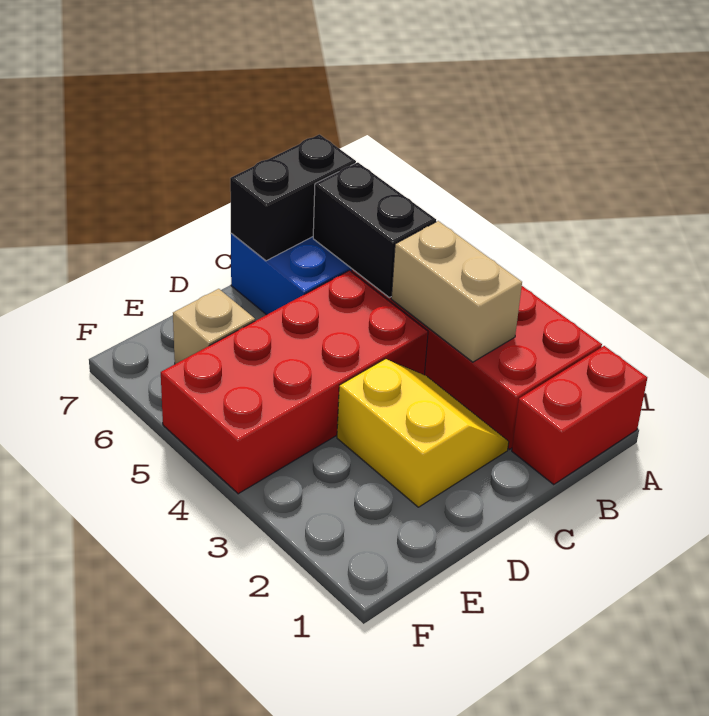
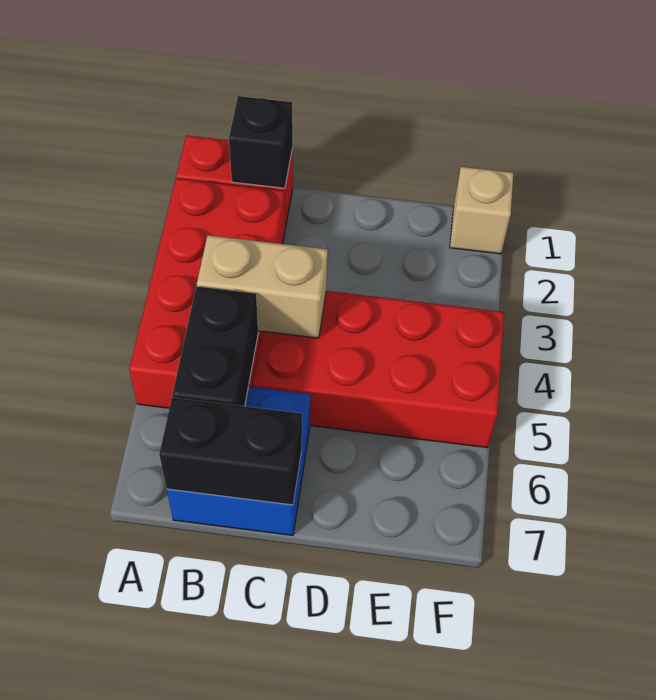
none -> black brick B1 level 2
tan brick B3:B4 level 2 -> tan brick B4:C4 level 2
yellow slope C2:D3 level 1 top D -> none
tan brick E6 level 1 -> tan brick F1 level 1

